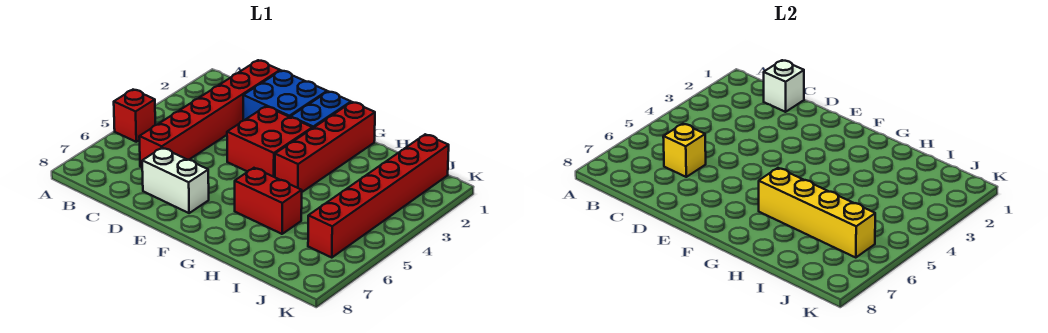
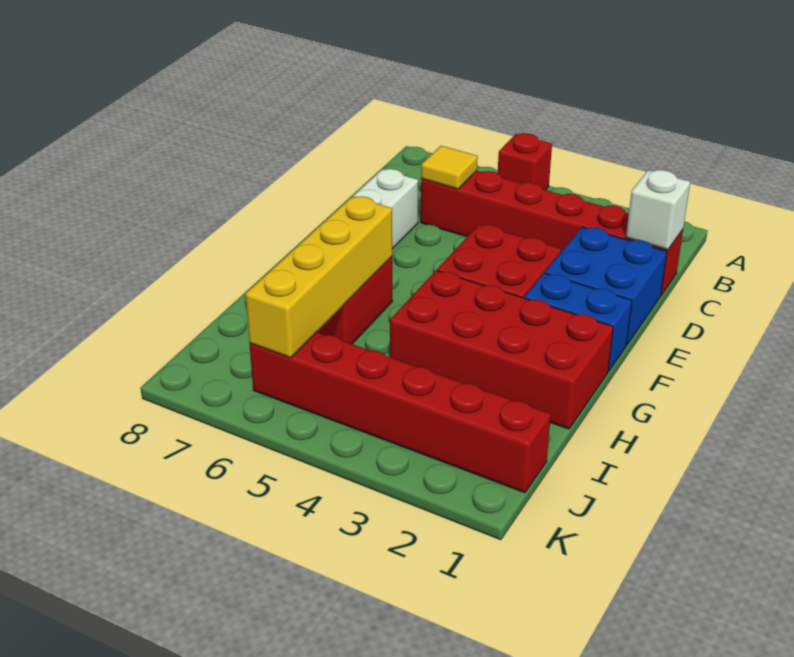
yellow brick C6 level 2 -> yellow tile C6 level 2
red brick G1:G4 level 1 -> red brick G1:H4 level 1

